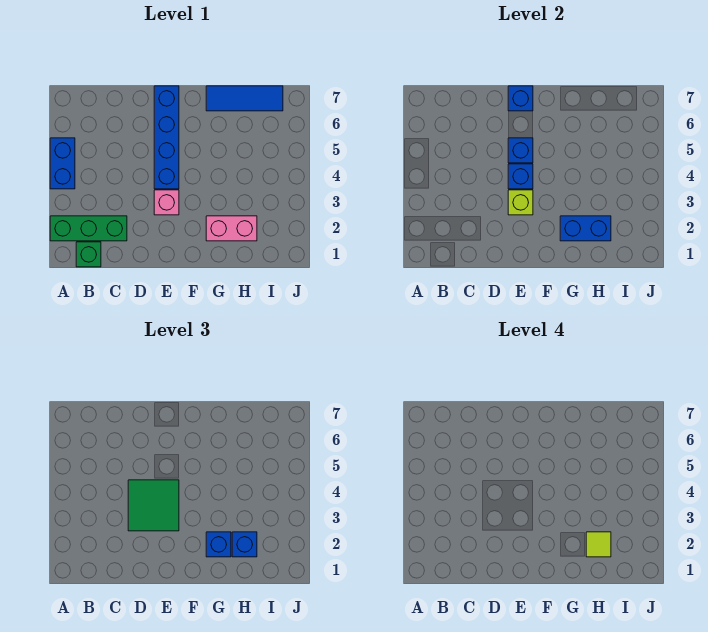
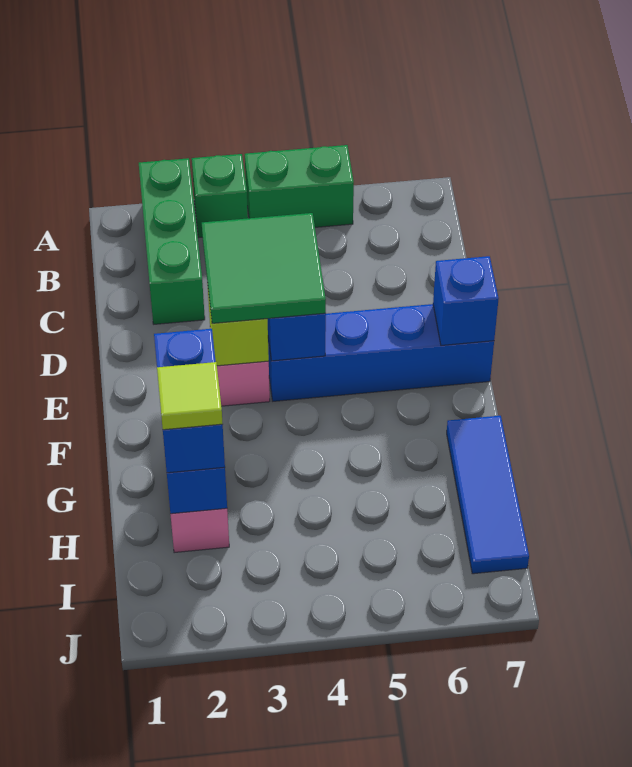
blue brick A4:A5 level 1 -> green brick A4:A5 level 1
green brick B1 level 1 -> green brick A3 level 1
blue brick E5 level 2 -> none

